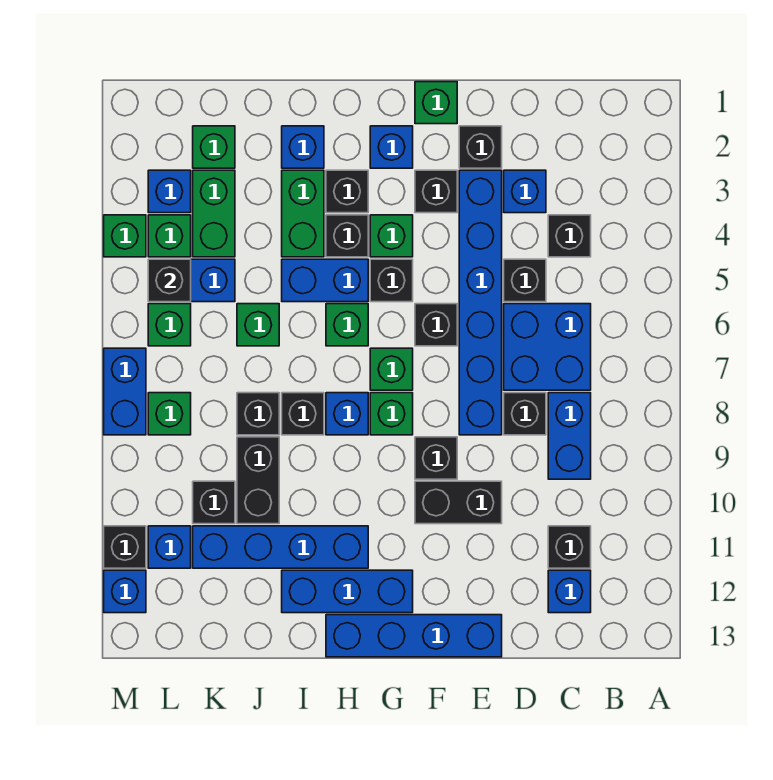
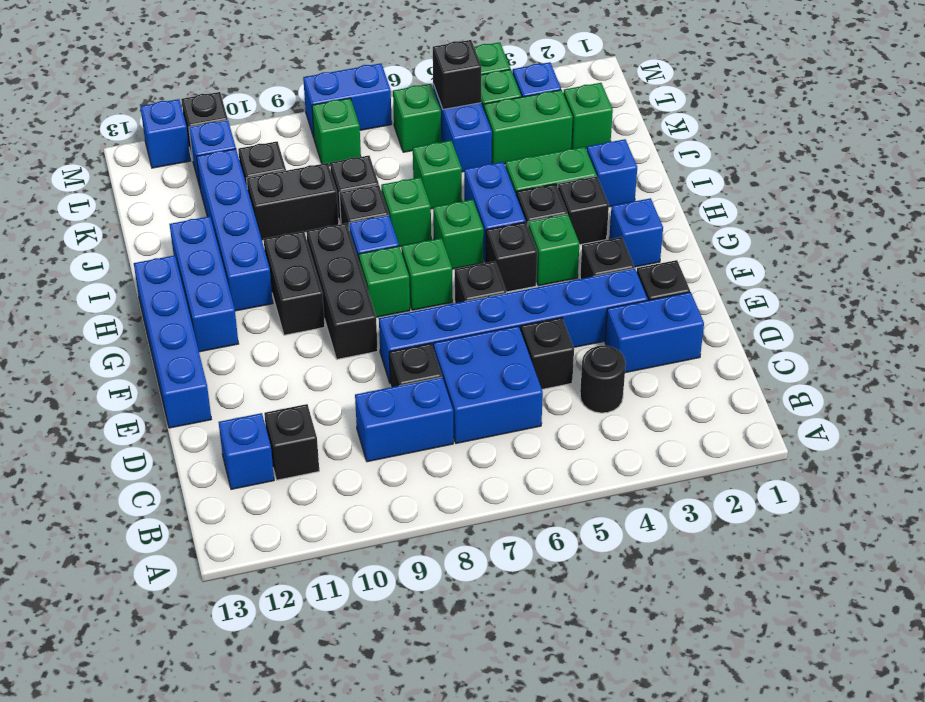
black brick C4 level 1 -> black round brick C4 level 1
blue brick D3 level 1 -> blue brick D2:D3 level 1
black brick E10:F10 level 1 -> black brick G10:H10 level 1
green brick F1 level 1 -> green brick I7 level 1
black brick F9 level 1 -> black brick F9:H9 level 1

